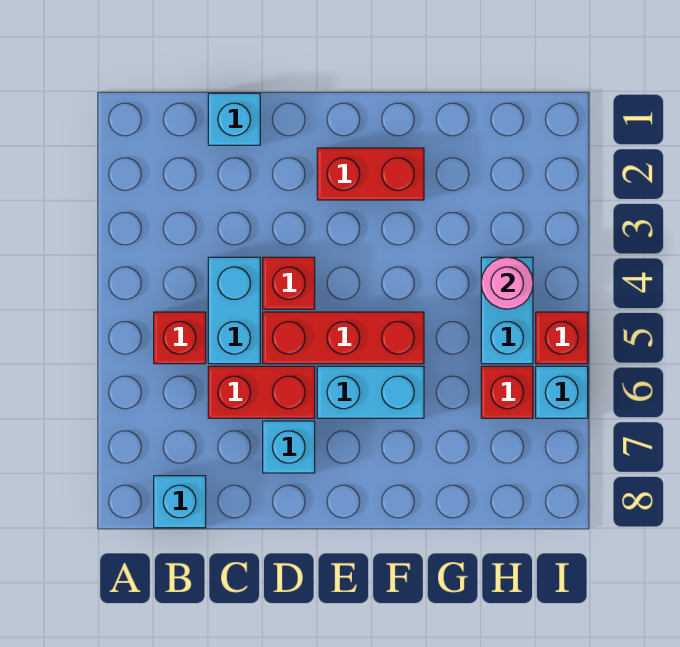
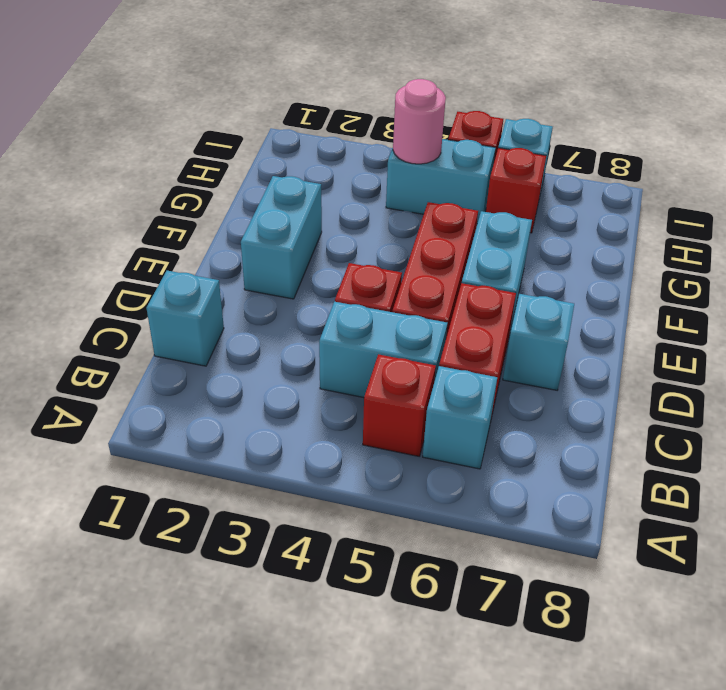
cyan brick B8 level 1 -> cyan brick B6 level 1
red brick E2:F2 level 1 -> cyan brick E2:F2 level 1

